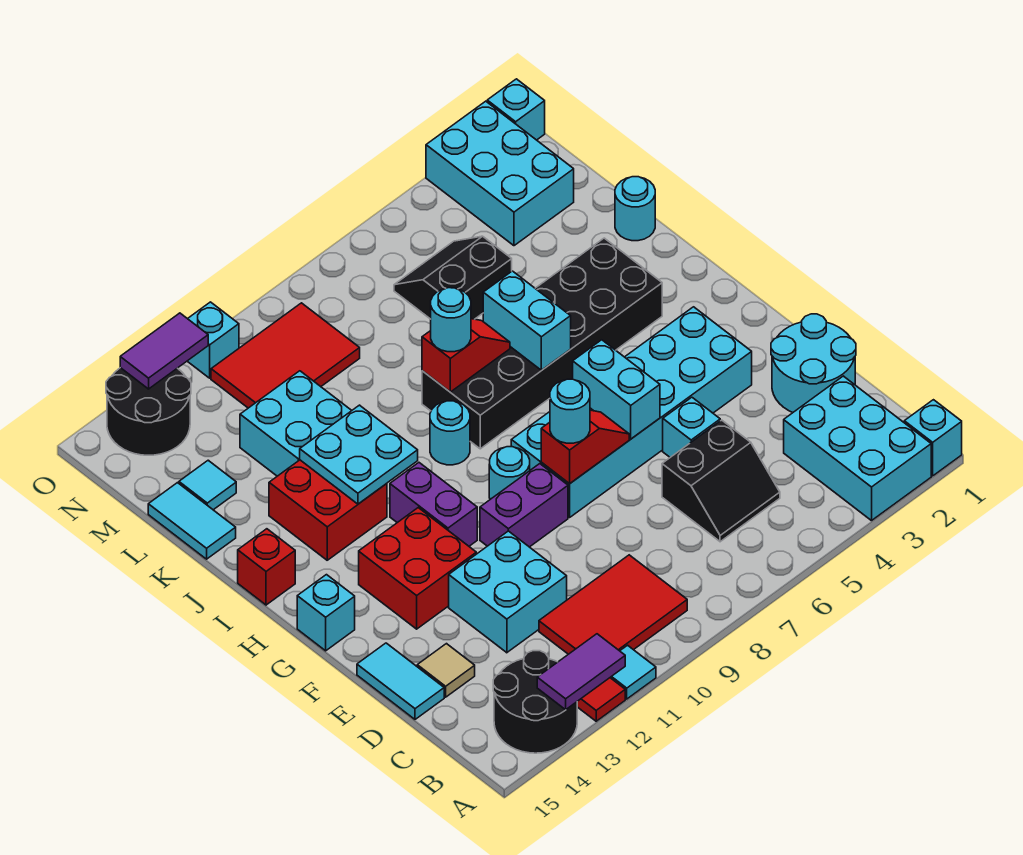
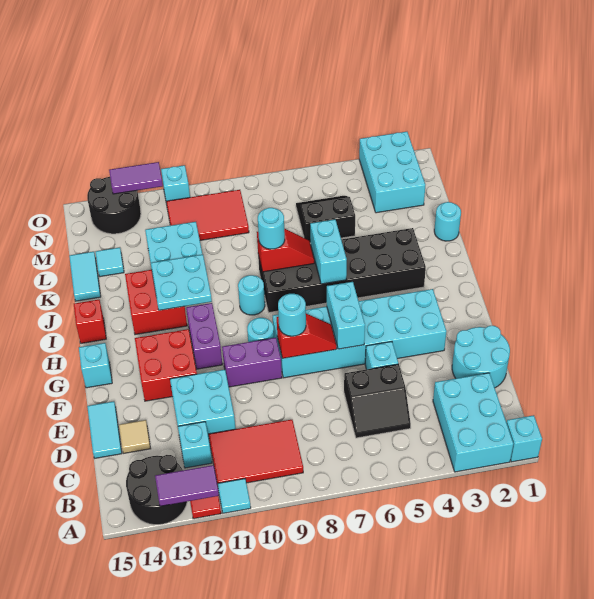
cyan brick O1 level 1 -> cyan brick C12 level 1

